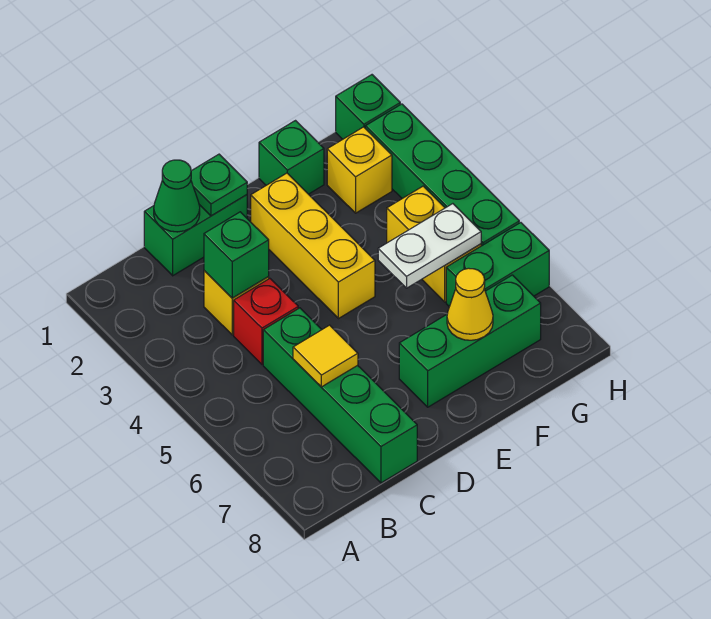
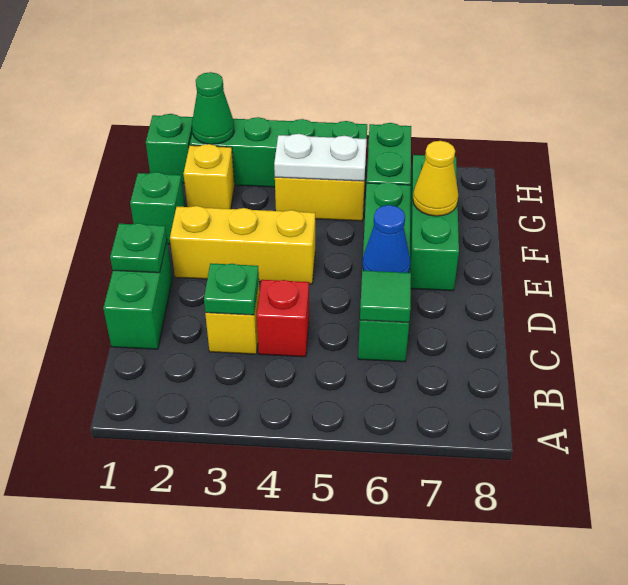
green cone C1 level 2 -> green cone H2 level 2
green brick C3 level 2 -> green plate C3 level 2
green brick C5:C8 level 1 -> green brick C6:F6 level 1
yellow tile C6 level 2 -> green tile C6 level 2
none -> blue cone D6 level 2
white plate F5:G5 level 2 -> white plate G4:G5 level 2

